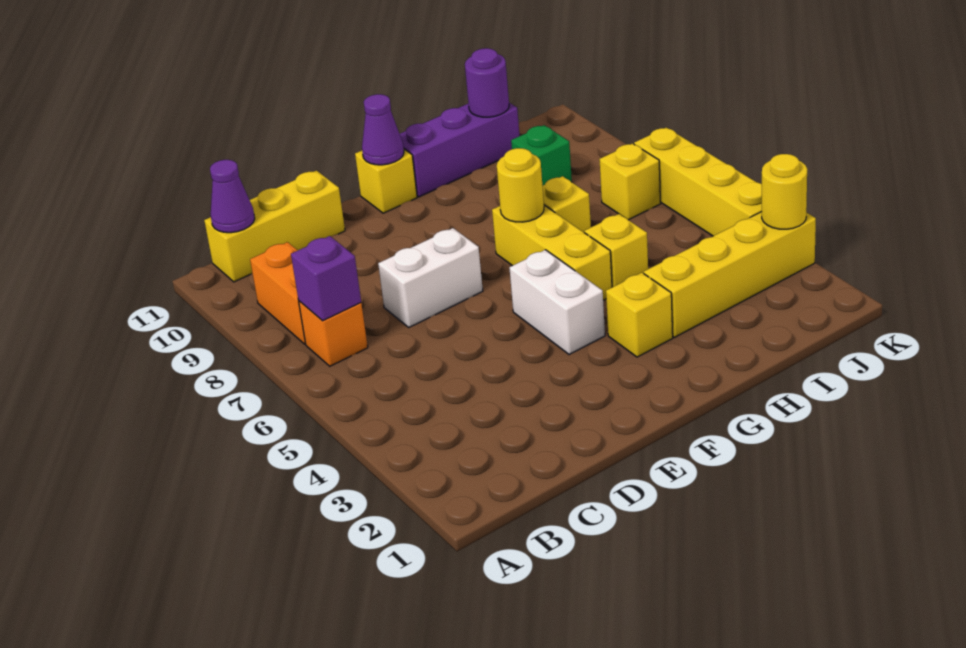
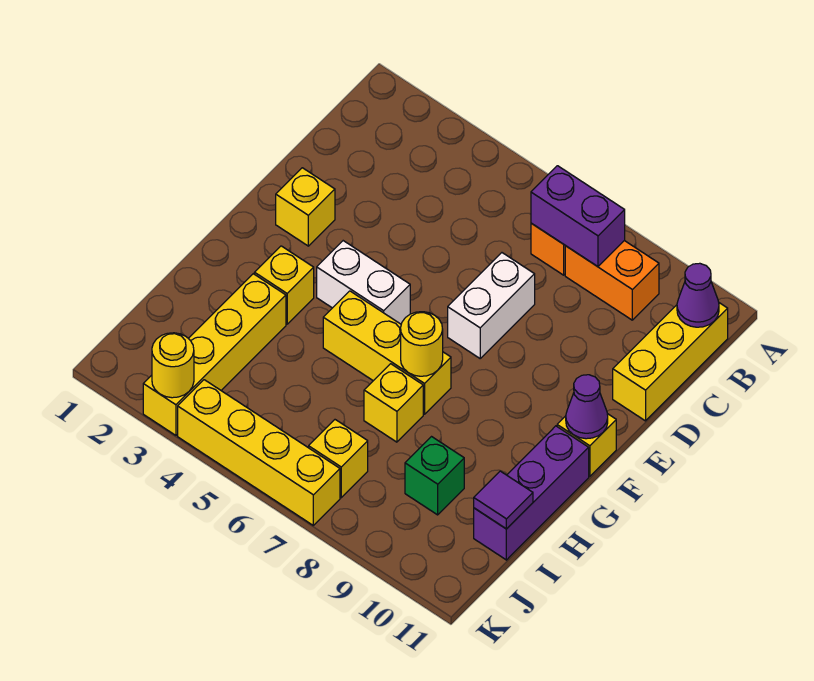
purple brick B7 level 2 -> purple brick B7:B8 level 2
yellow brick H5 level 1 -> yellow brick E2 level 1
purple round brick I11 level 2 -> purple tile I11 level 2

